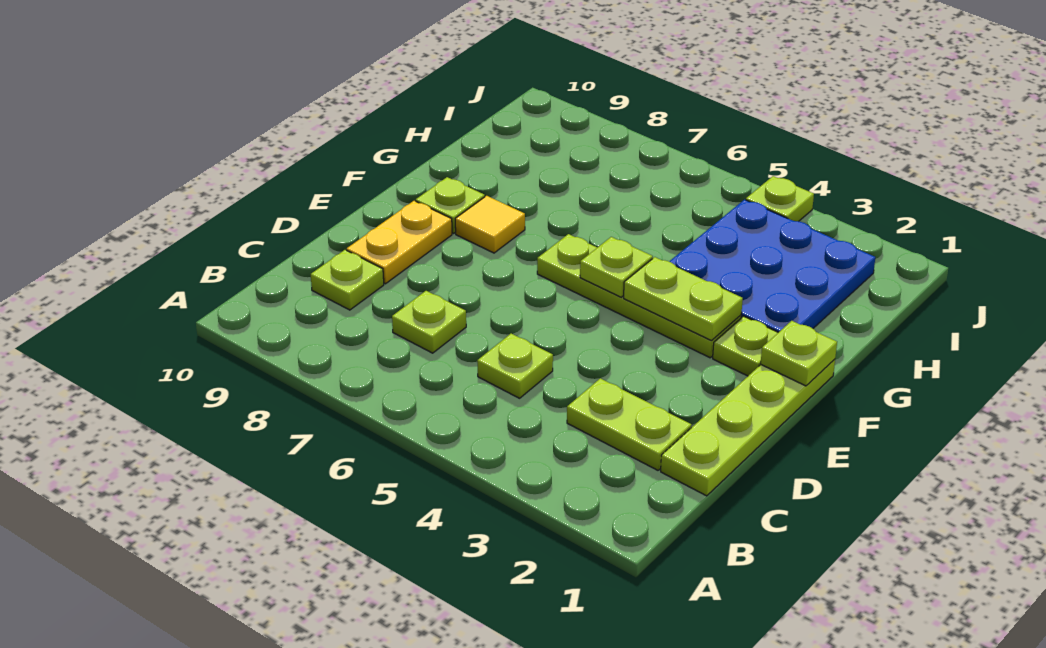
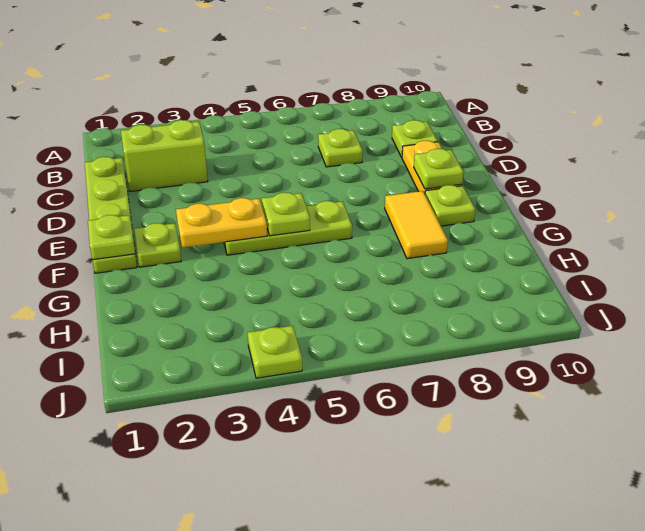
lime plate C2:C3 level 1 -> lime brick C2:C3 level 1
lime plate C5 level 1 -> lime plate E9 level 2
lime plate F3:F6 level 1 -> lime plate F4:F6 level 1
lime plate F3:F4 level 2 -> yellow plate F3:F4 level 2
yellow tile F8 level 1 -> yellow tile F8:G8 level 1
blue plate G2:I4 level 1 -> none

